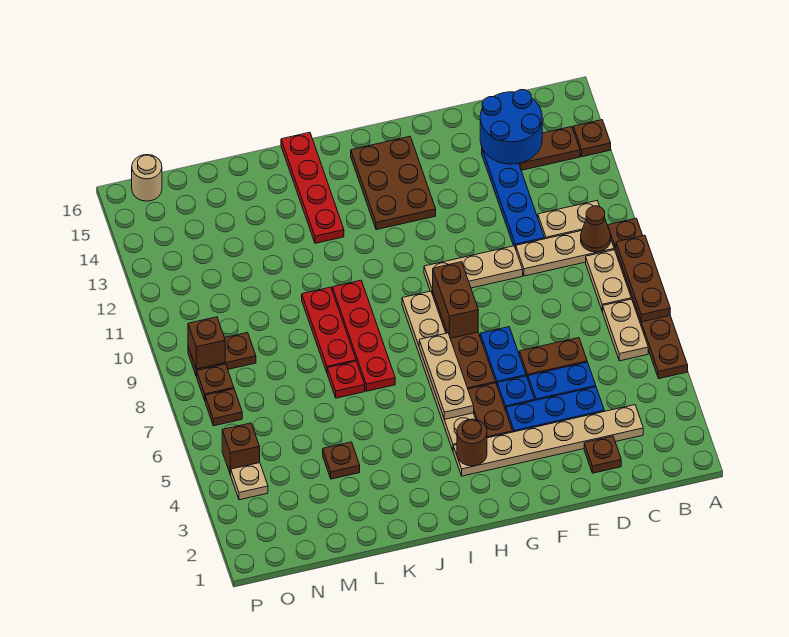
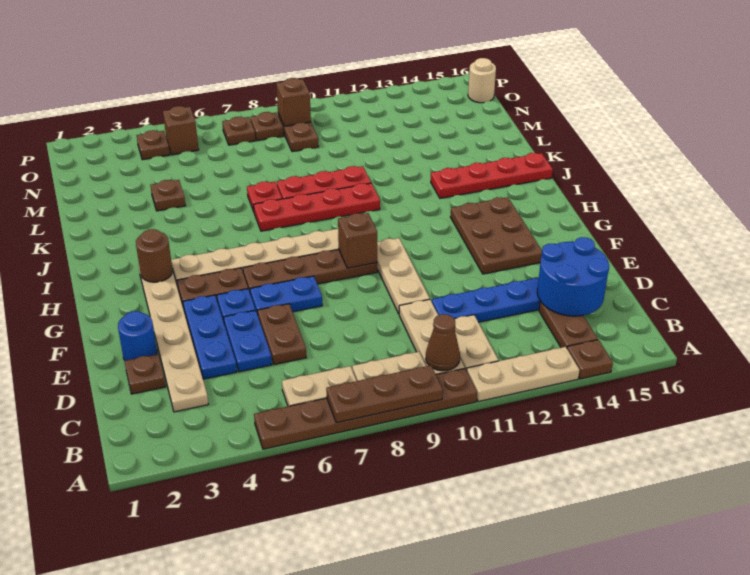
none -> blue round brick E2 level 1
brown brick G8:G9 level 2 -> brown brick G9 level 2
brown plate G13:H15 level 1 -> brown plate F13:H14 level 1
tan plate H5:H7 level 2 -> tan plate A11:A13 level 1
tan plate O4 level 1 -> brown plate O4 level 1

